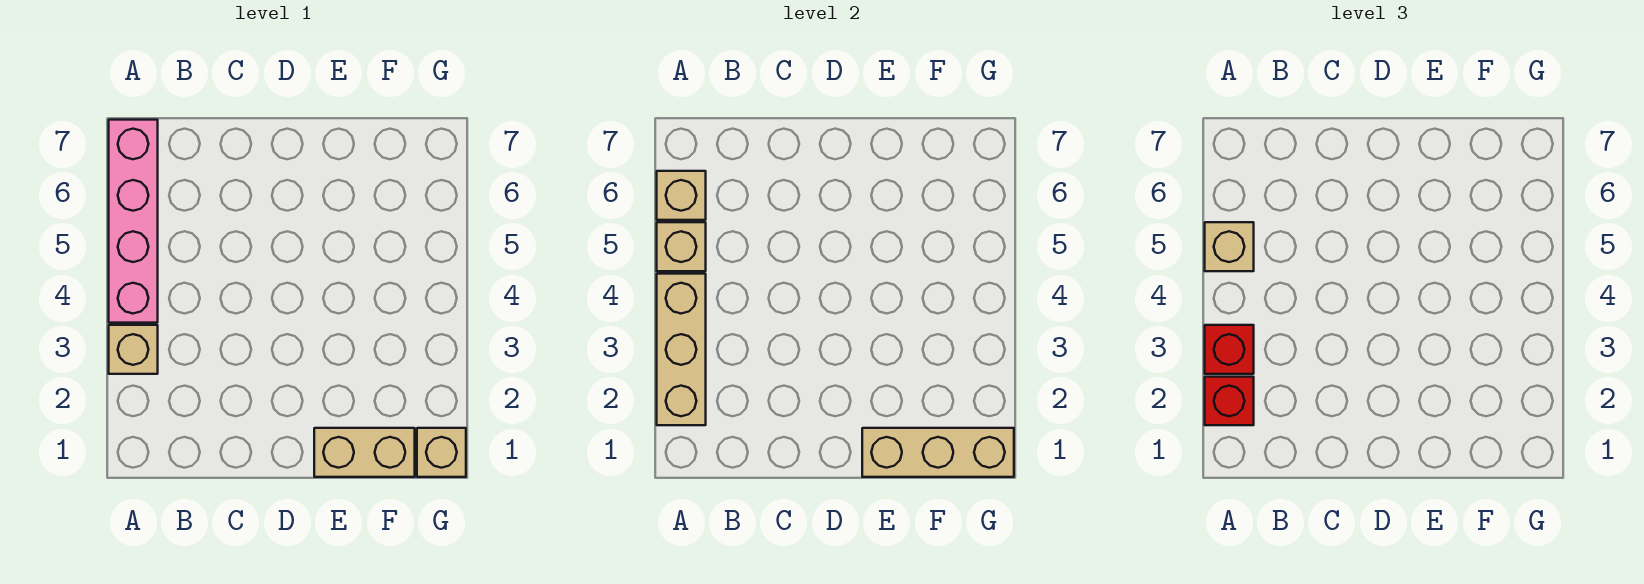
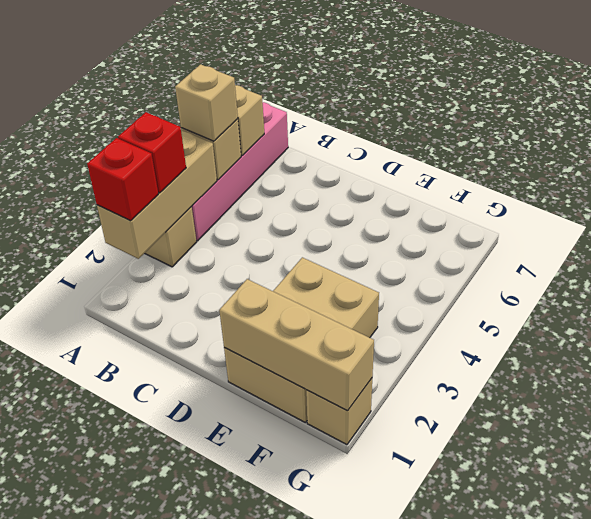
tan brick E1:F1 level 1 -> tan brick E1:F3 level 1

